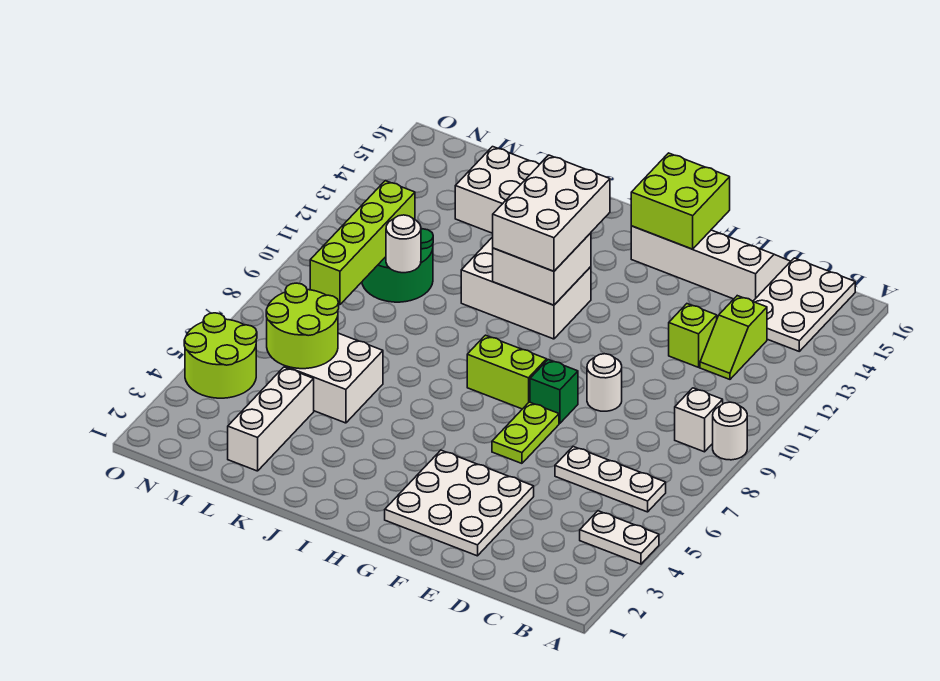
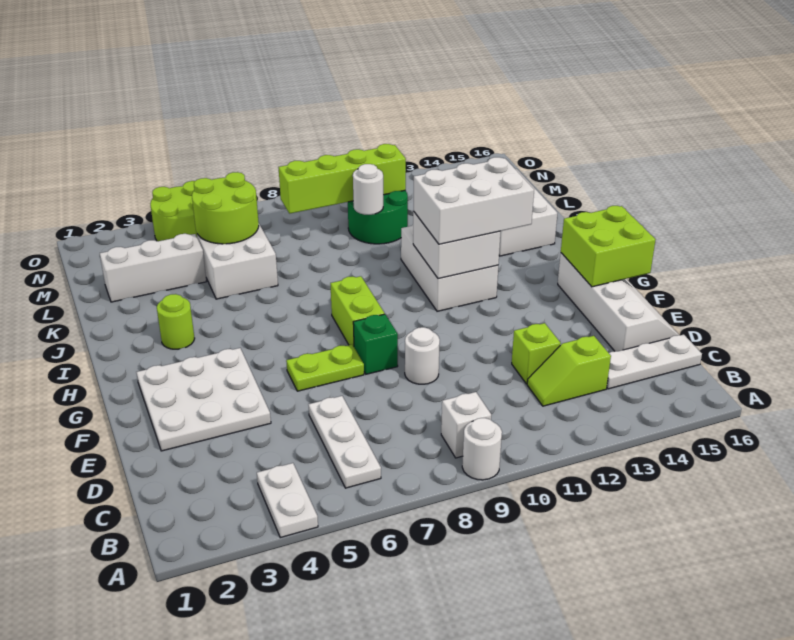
white plate B14:C16 level 1 -> white plate C14:C16 level 1
none -> lime round brick I3 level 1

